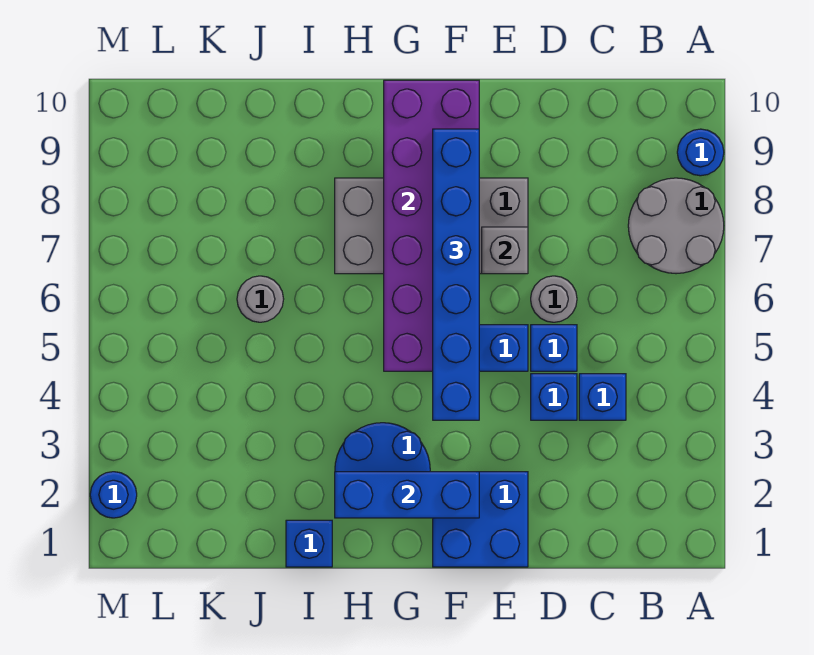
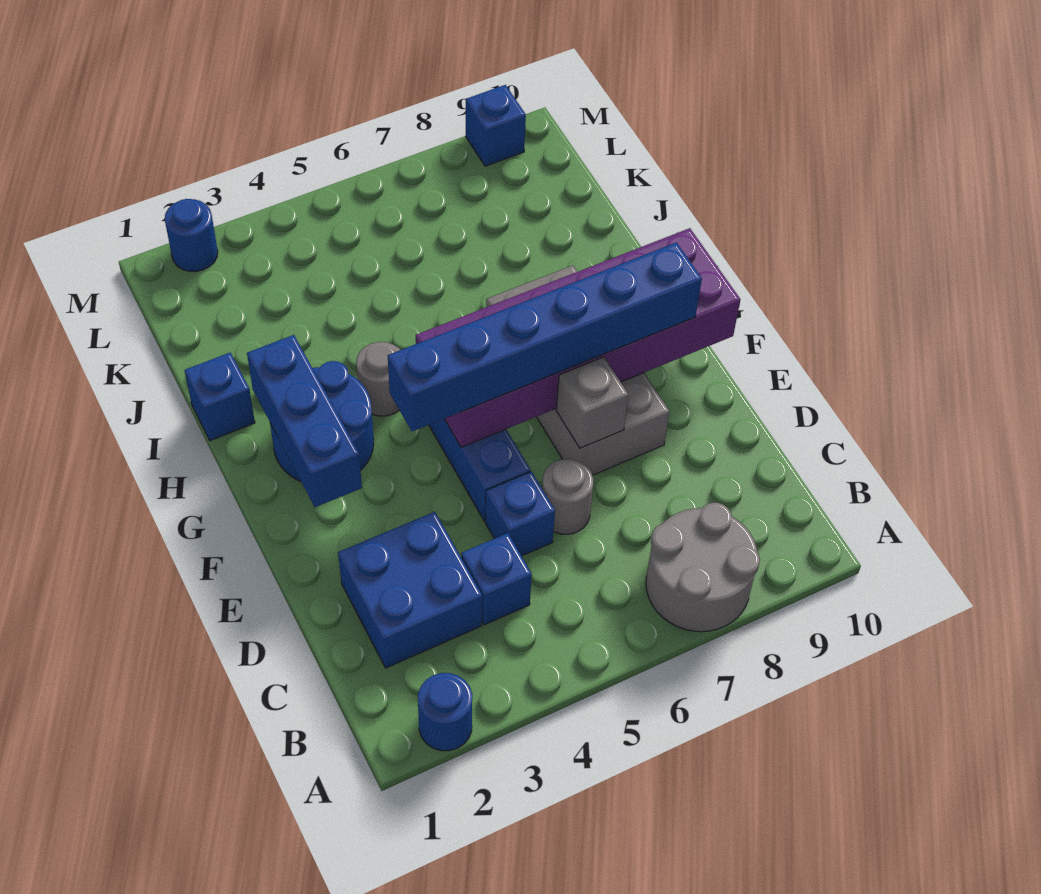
blue round brick A9 level 1 -> blue round brick A2 level 1
blue brick D4 level 1 -> blue brick M9 level 1
blue brick E1:F2 level 1 -> blue brick C2:D3 level 1
grey round brick J6 level 1 -> grey round brick H4 level 1

